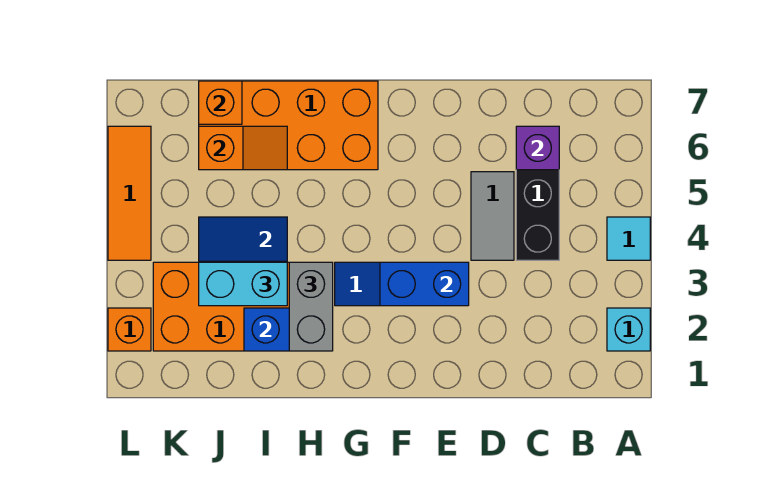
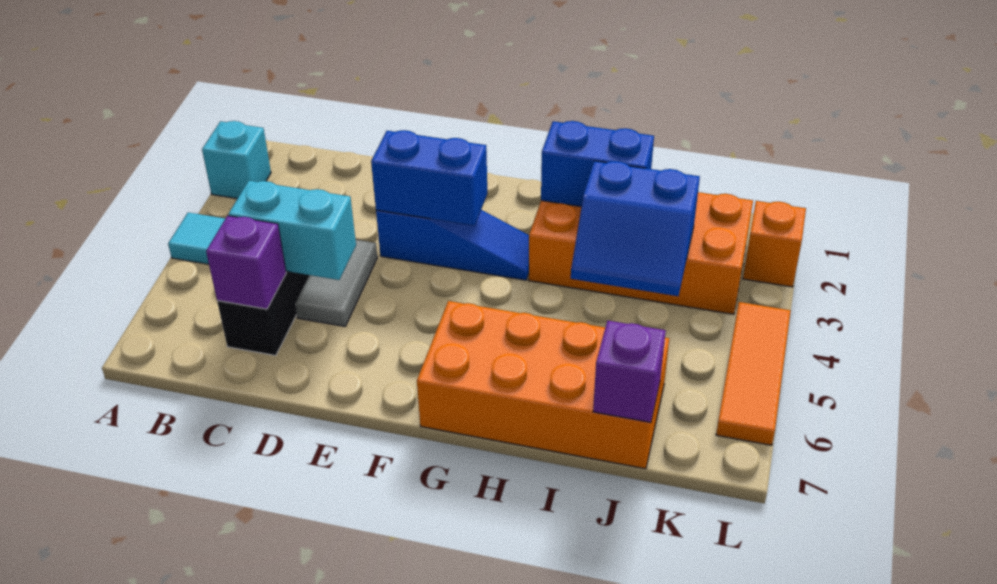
grey brick H2:H3 level 3 -> none
cyan brick I3:J3 level 3 -> cyan brick C5:D5 level 2
orange slope I6:J6 level 2 top J -> none
orange brick J7 level 2 -> purple brick J7 level 2

